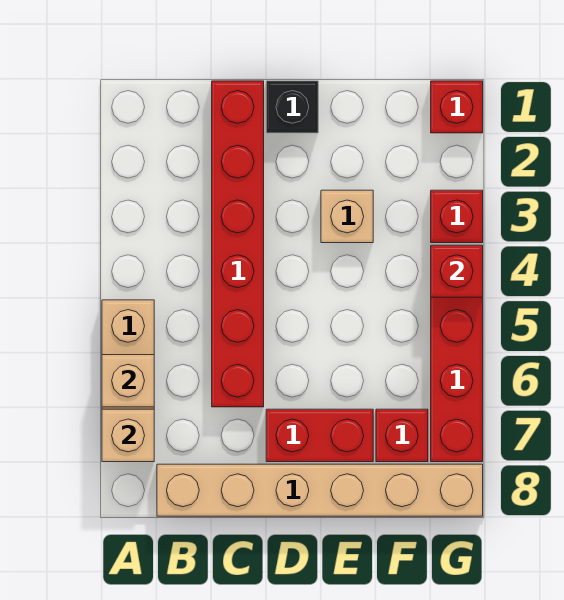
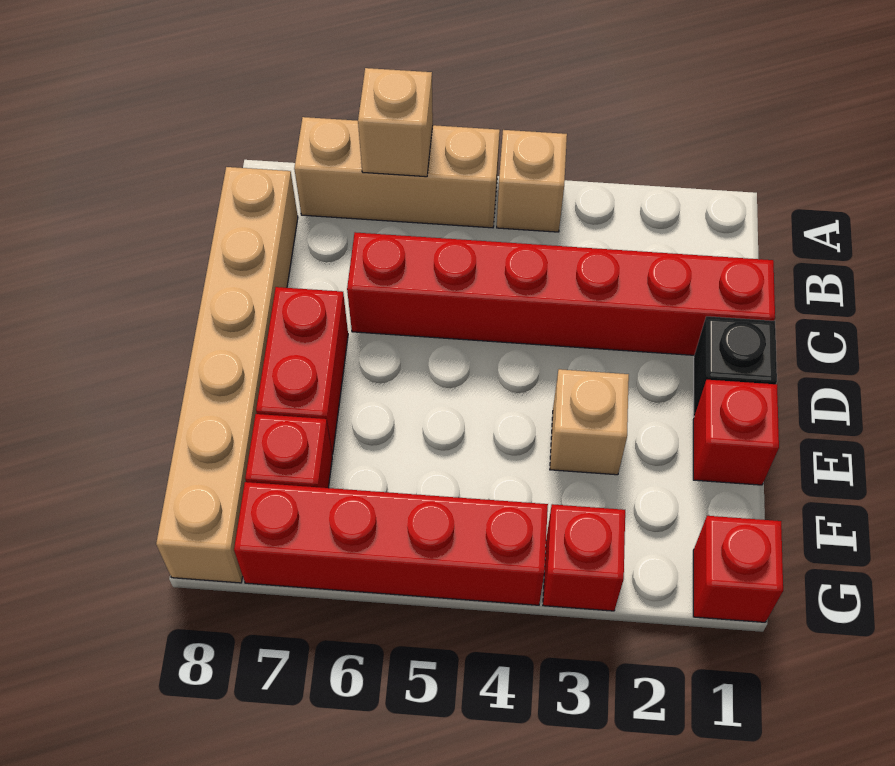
tan brick A7 level 2 -> tan brick A4 level 1
red brick G4 level 2 -> red brick E1 level 1

